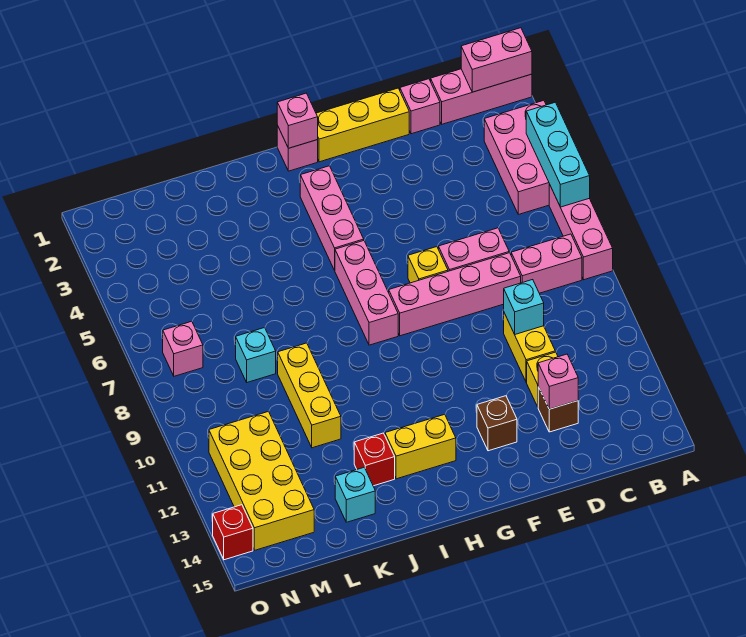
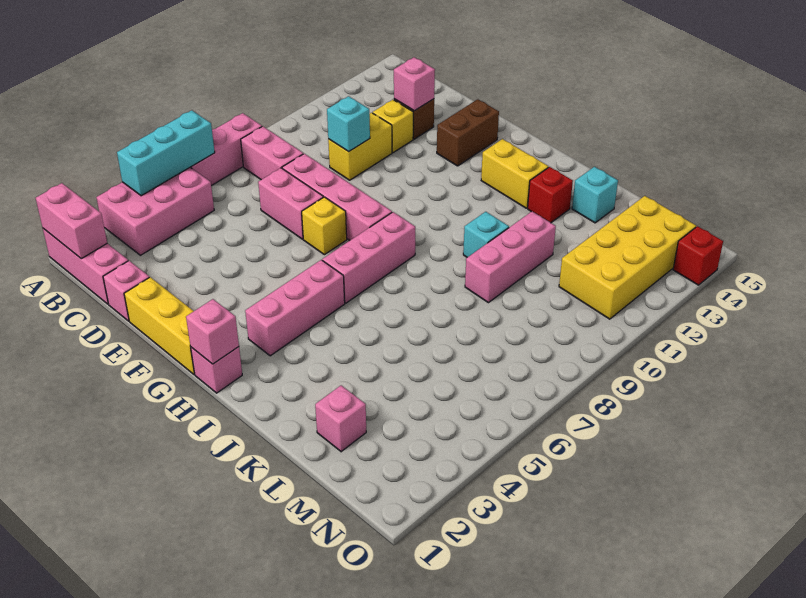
brown brick F13 level 1 -> brown brick F13:F14 level 1
yellow brick K9:K11 level 1 -> pink brick K9:K11 level 1
cyan brick L8 level 1 -> cyan brick J10 level 1
pink brick N7 level 1 -> pink brick L2 level 1

